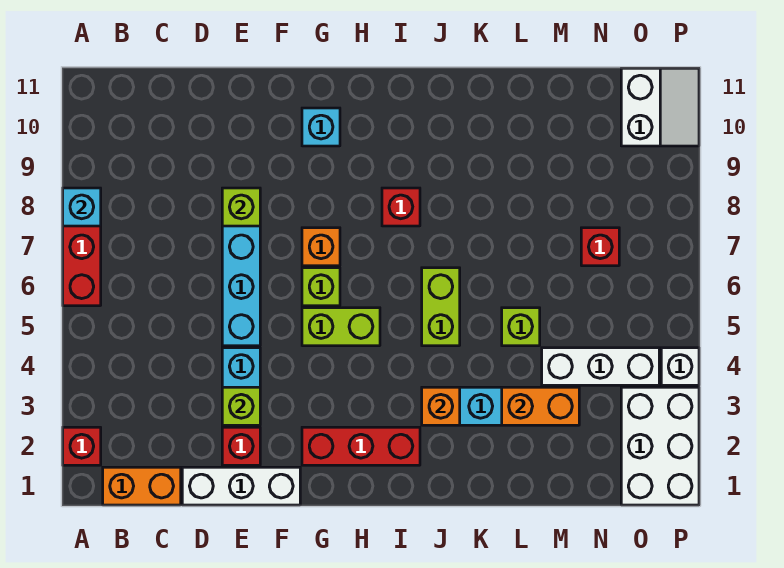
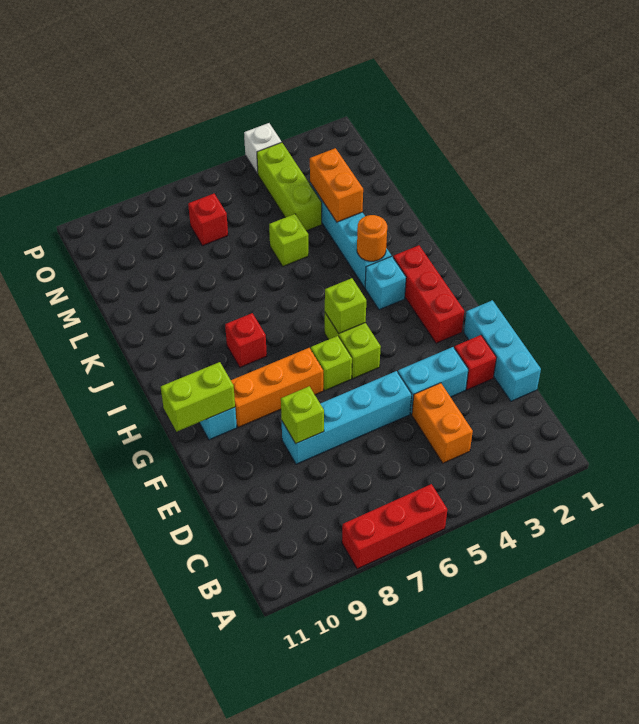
red brick A2 level 1 -> none
cyan brick A8 level 2 -> cyan brick I3 level 1
orange brick B1:C1 level 1 -> orange brick C4:D4 level 1
white brick D1:F1 level 1 -> cyan brick D1:F1 level 1
lime brick E3 level 2 -> lime brick H5 level 2
orange brick G7 level 1 -> orange brick G7:G9 level 1
orange brick J3 level 2 -> orange round brick J3 level 2
lime brick J5:J6 level 1 -> lime brick G10:G11 level 2
white brick M4:O4 level 1 -> lime brick M4:O4 level 1
white brick O1:P3 level 1 -> none
white slope O10:P11 level 1 top O -> none

